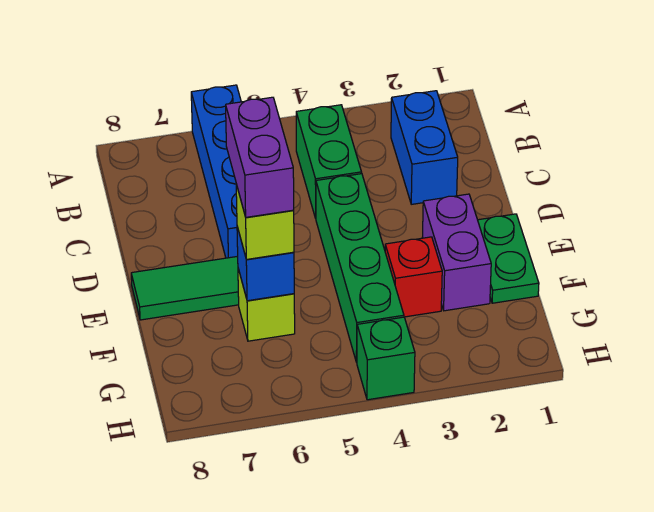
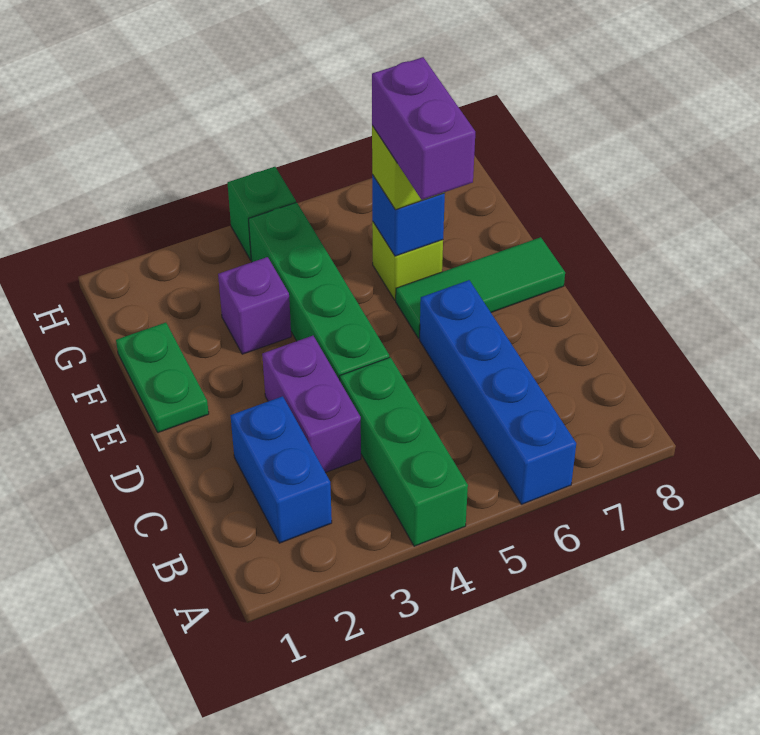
green brick B4:C4 level 1 -> green brick A4:C4 level 1
purple brick E2:F2 level 1 -> purple brick C3:D3 level 1
red brick F3 level 1 -> purple brick F3 level 1

